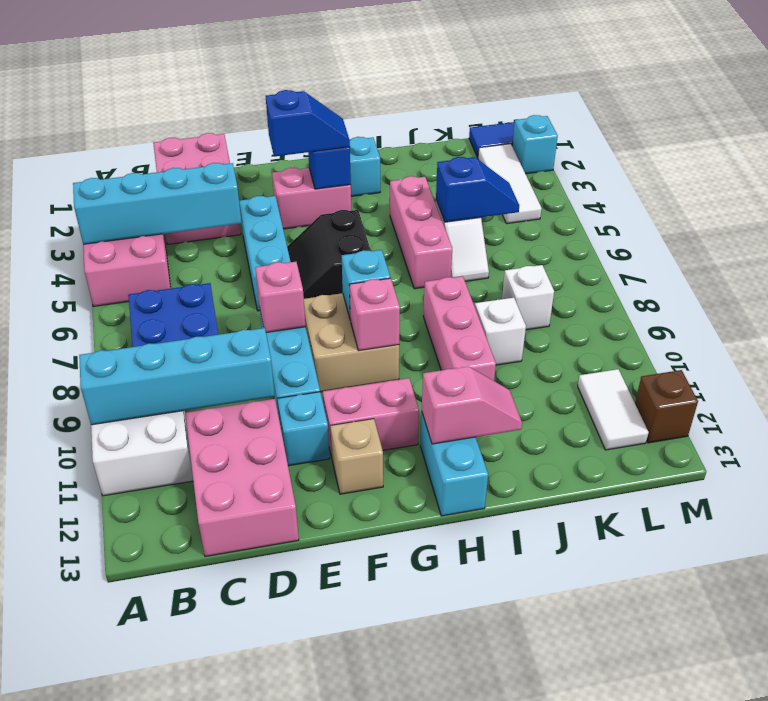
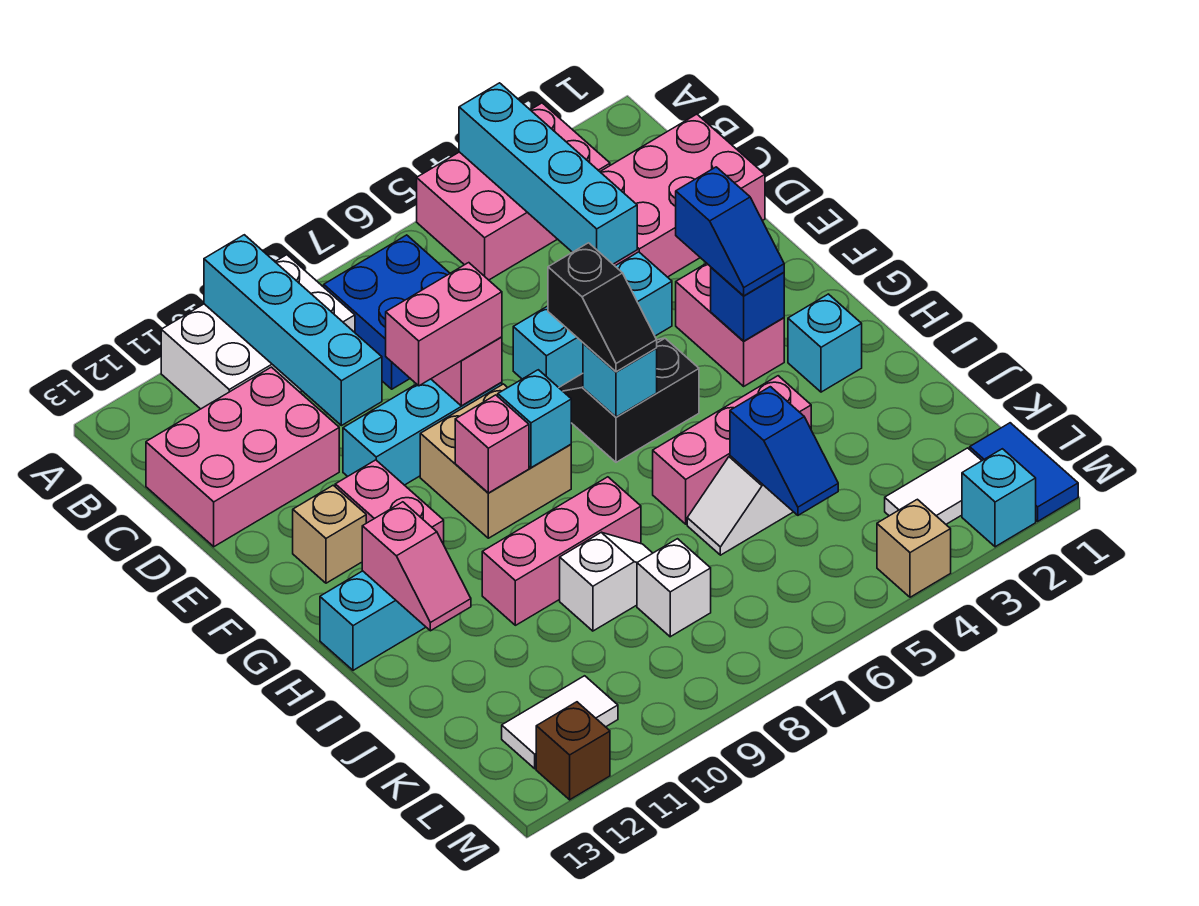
none -> pink brick E8:E9 level 3
cyan brick E11 level 1 -> cyan brick G6 level 2
none -> black slope F6:G6 level 3 top F
white tile L2:L4 level 1 -> white tile L2:L3 level 1
none -> tan brick M4 level 1

